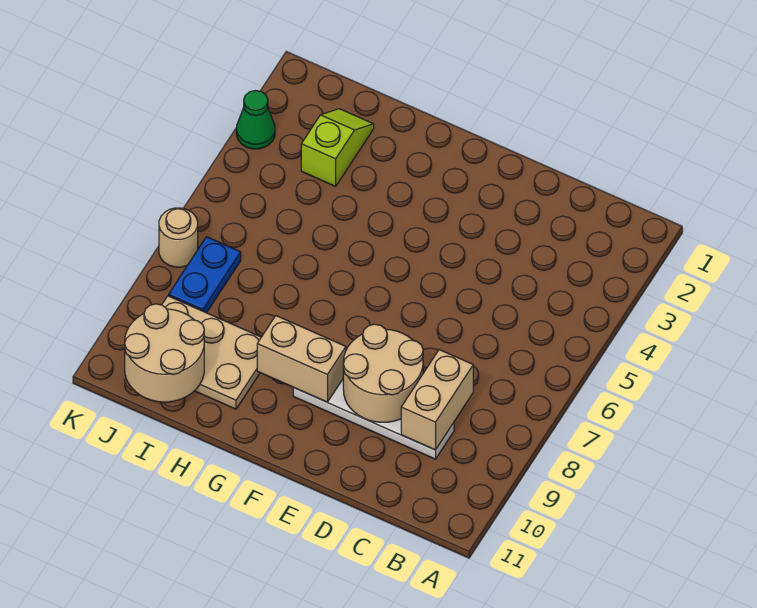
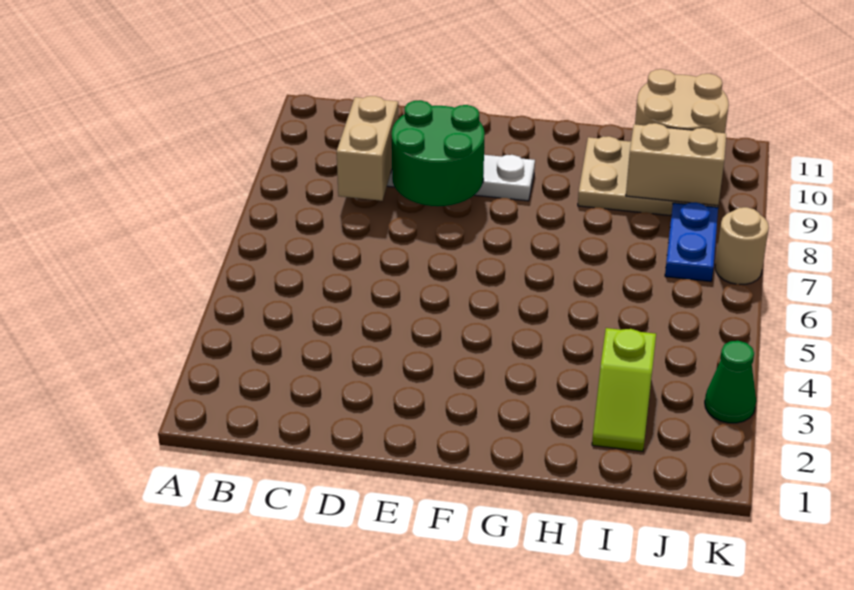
tan round brick D8:E9 level 2 -> green round brick D8:E9 level 2
tan brick F9:G9 level 2 -> tan brick I9:J9 level 2

